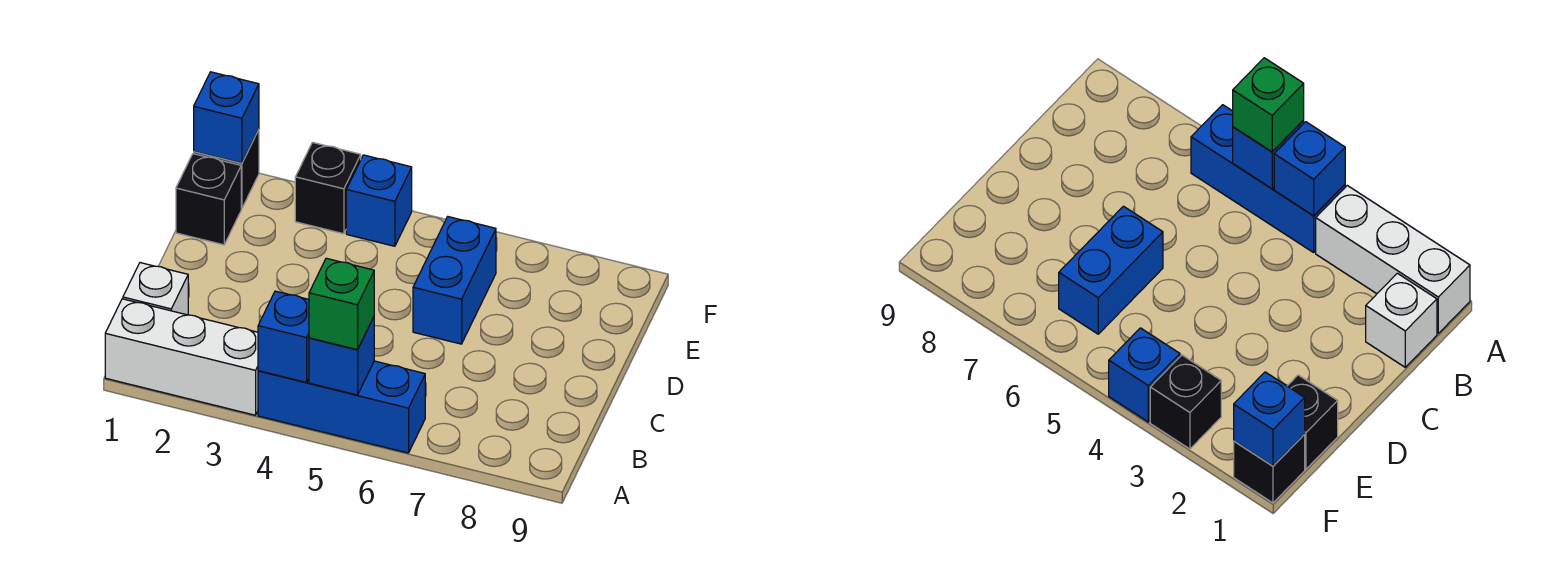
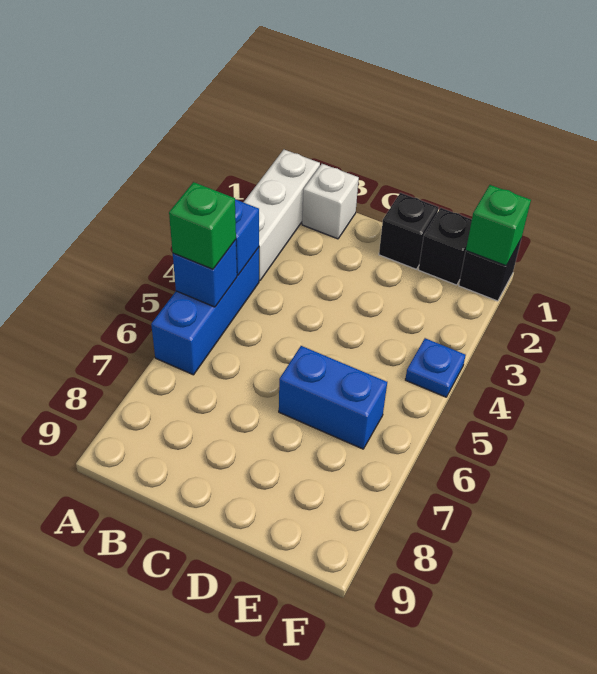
blue brick F1 level 2 -> green brick F1 level 2
black brick F3 level 1 -> black brick D1 level 1
blue brick F4 level 1 -> blue plate F4 level 1

